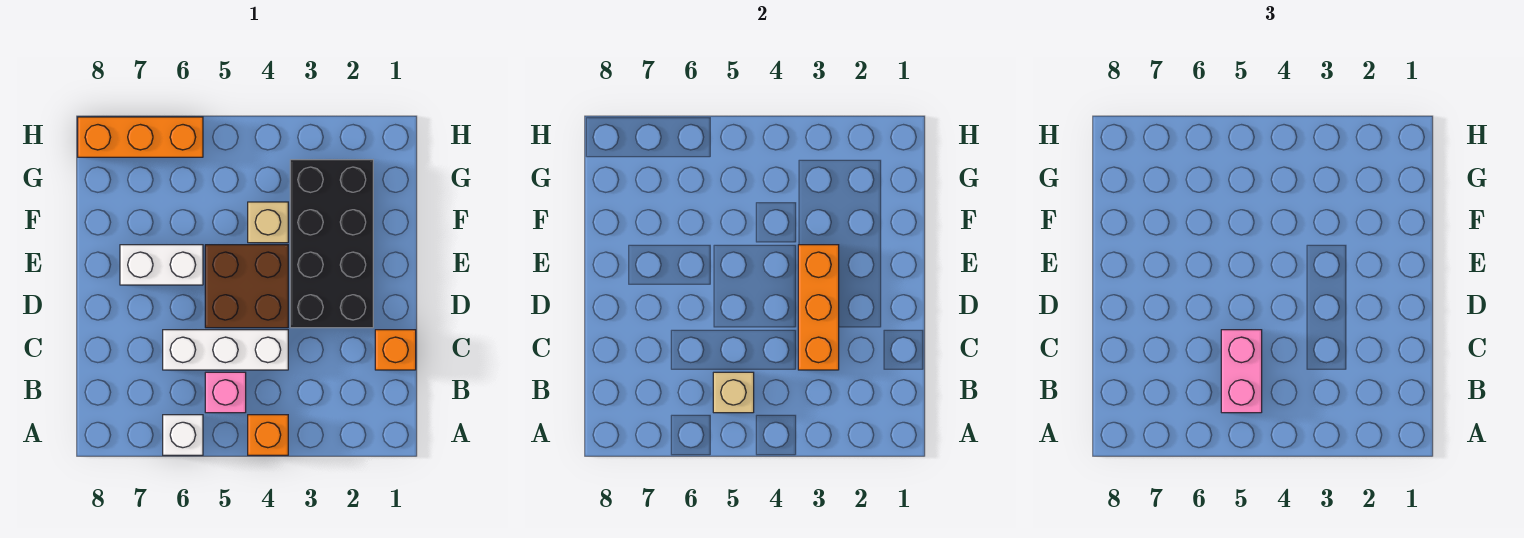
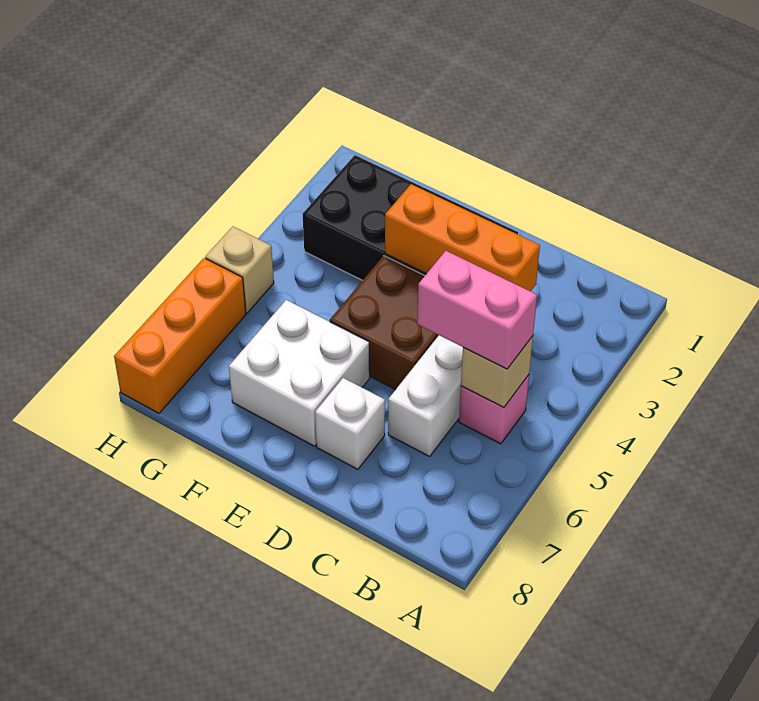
orange brick A4 level 1 -> none
white brick A6 level 1 -> white brick D7 level 1
orange brick C1 level 1 -> none
white brick E6:E7 level 1 -> white brick E6:F7 level 1
tan brick F4 level 1 -> tan brick H5 level 1

